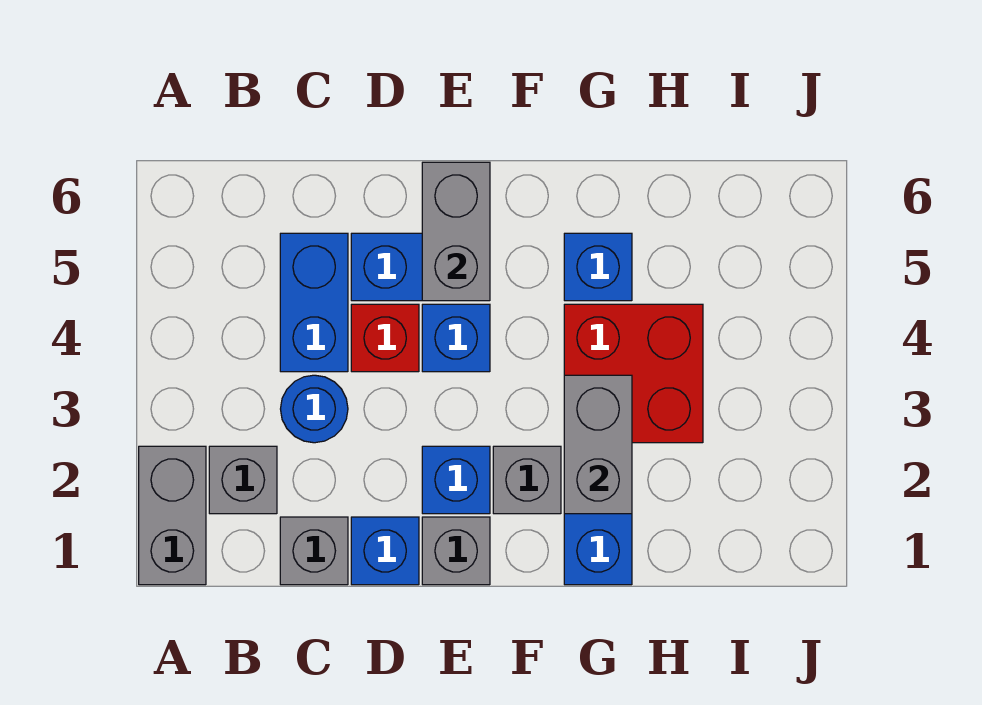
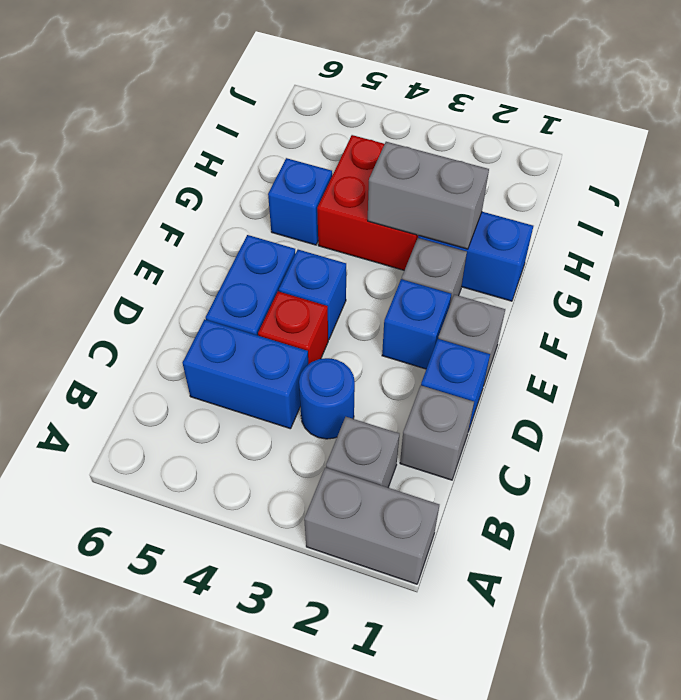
grey brick E5:E6 level 2 -> none

